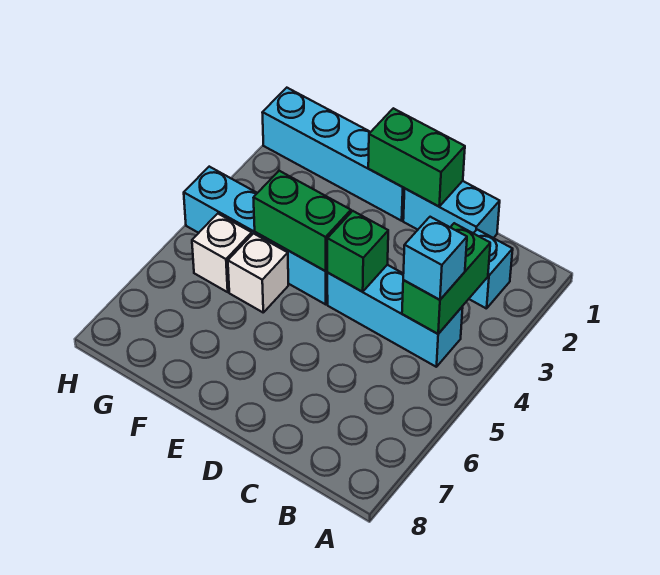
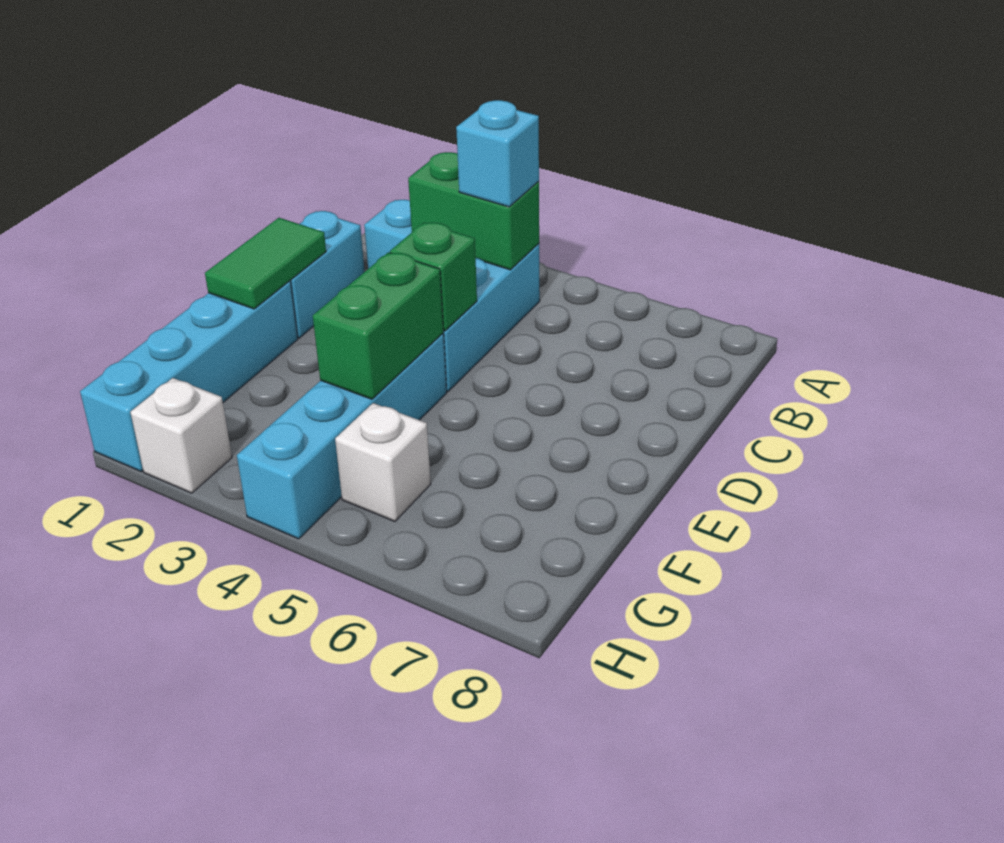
green brick D1:E1 level 2 -> green tile D1:E1 level 2
white brick F5 level 1 -> white brick H2 level 1

